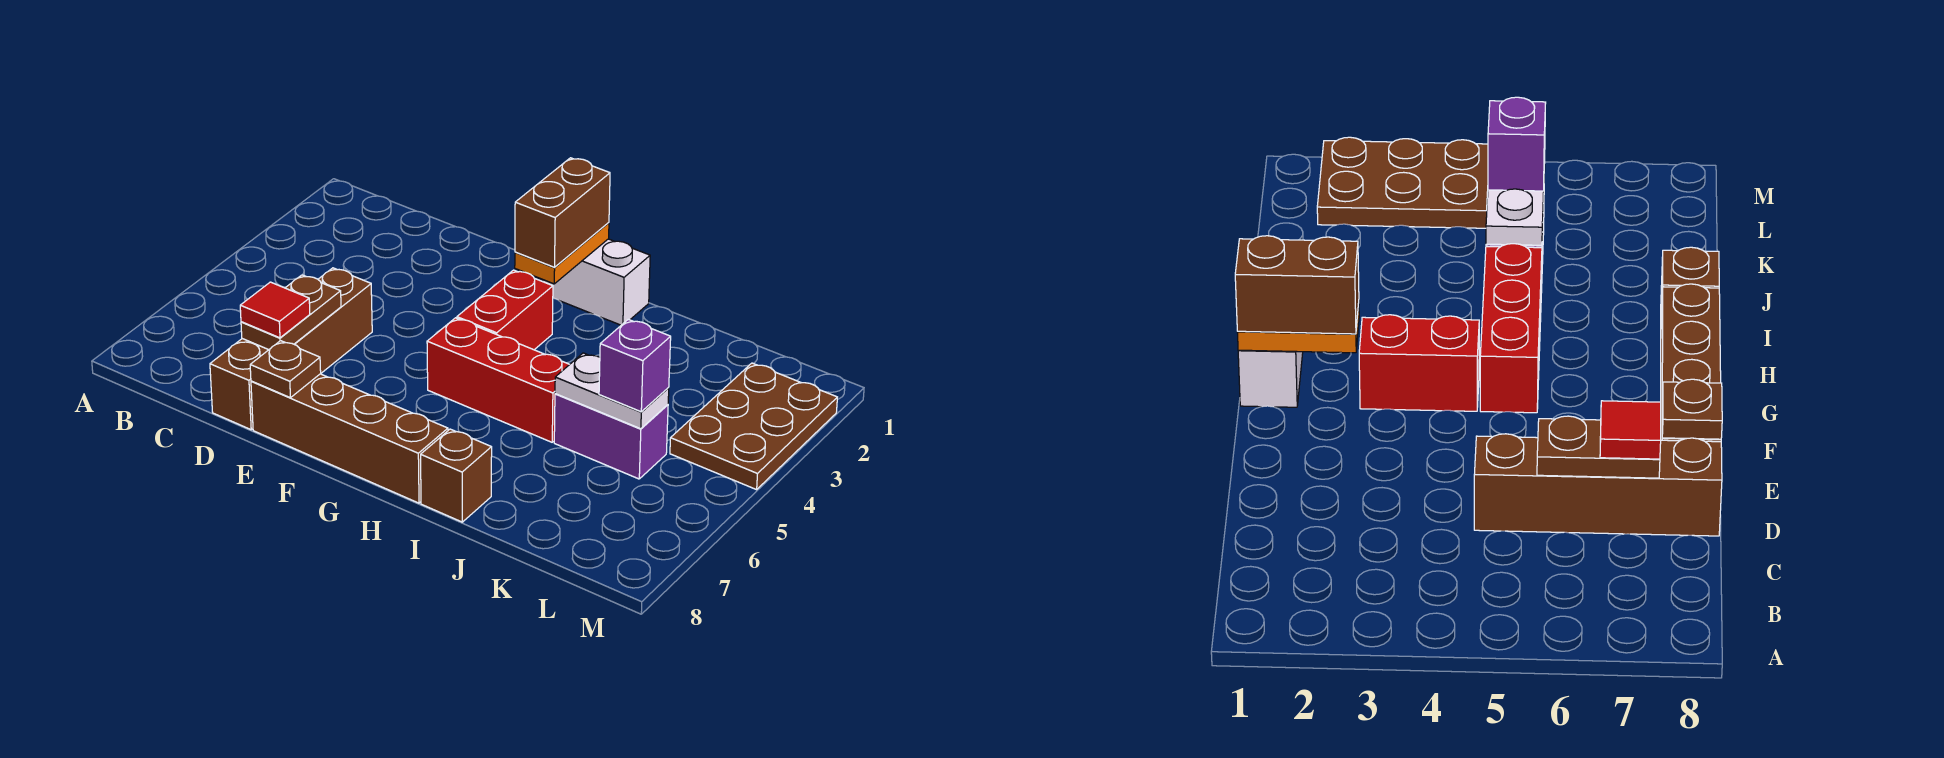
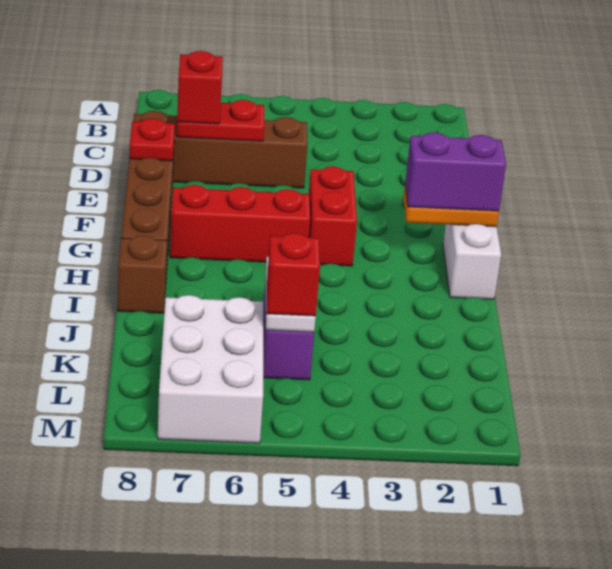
brown plate D6:D7 level 2 -> red plate D6:D7 level 2
red tile D7 level 3 -> red brick D7 level 3
brown plate E8 level 2 -> red plate E8 level 2
brown brick G1:G2 level 3 -> purple brick G1:G2 level 3
red brick G3:G4 level 1 -> red brick F4:G4 level 1
red brick G5:I5 level 1 -> red brick G5:G7 level 1
purple brick K5 level 3 -> red brick K5 level 3
none -> white brick K6:M7 level 1
brown plate L2:M4 level 1 -> none

